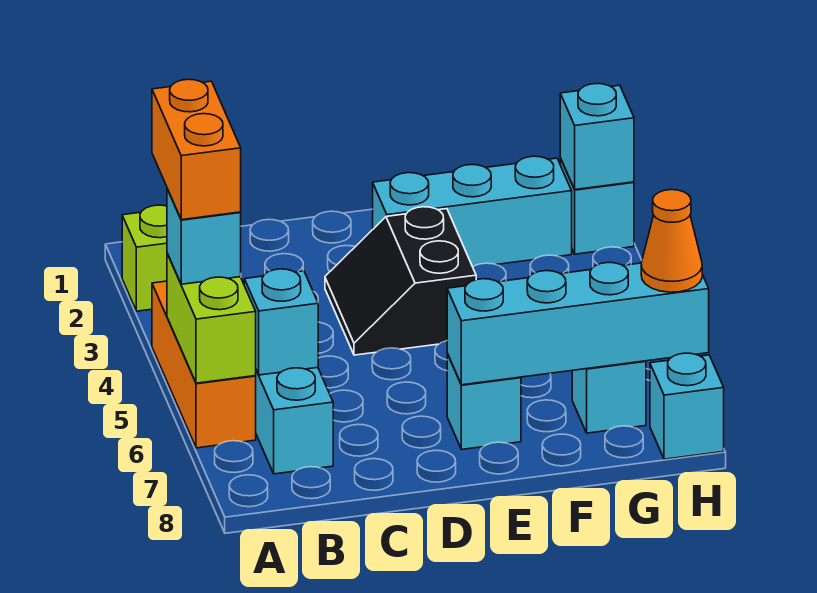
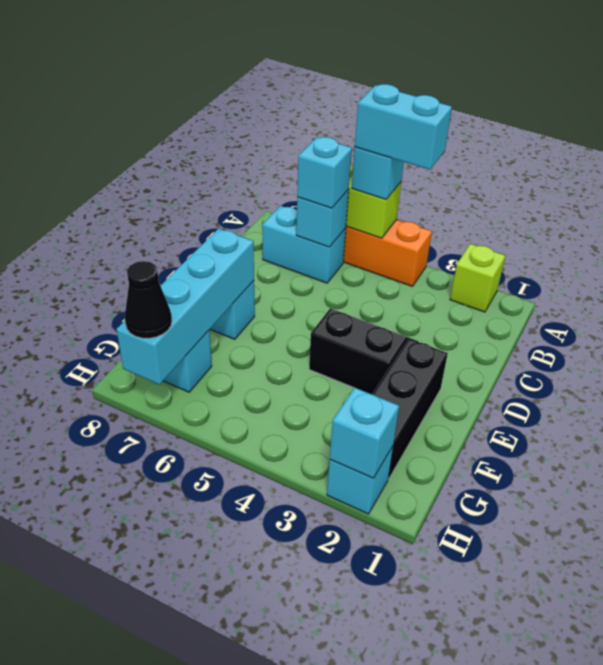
orange brick A4:A5 level 4 -> cyan brick A4:A5 level 4
cyan brick E2:G2 level 1 -> black brick E2:G2 level 1
orange cone H7 level 3 -> black cone H7 level 3
cyan brick H8 level 1 -> cyan brick B6 level 3

